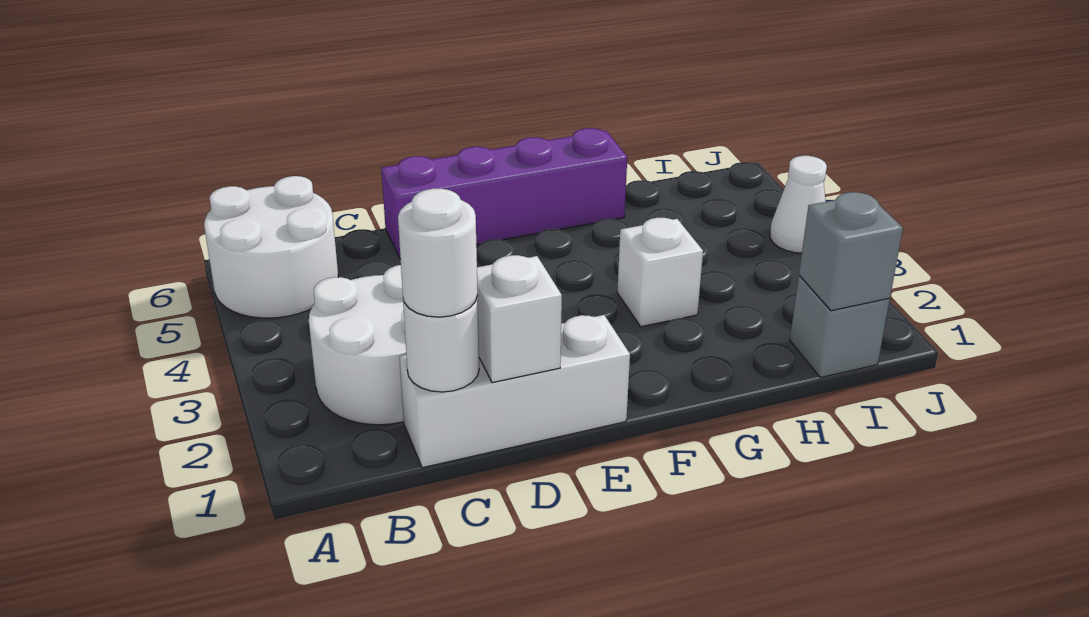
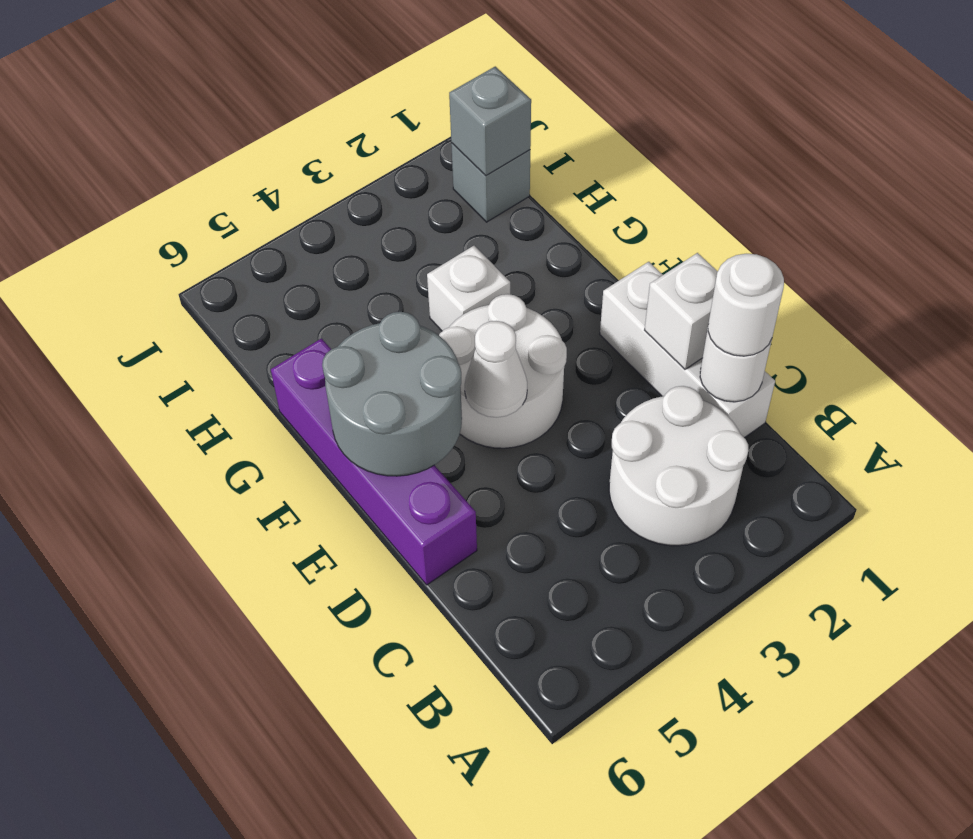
white round brick A5:B6 level 1 -> white round brick E3:F4 level 1
none -> grey round brick E5:F6 level 2
white cone J4 level 1 -> white cone E4 level 2

